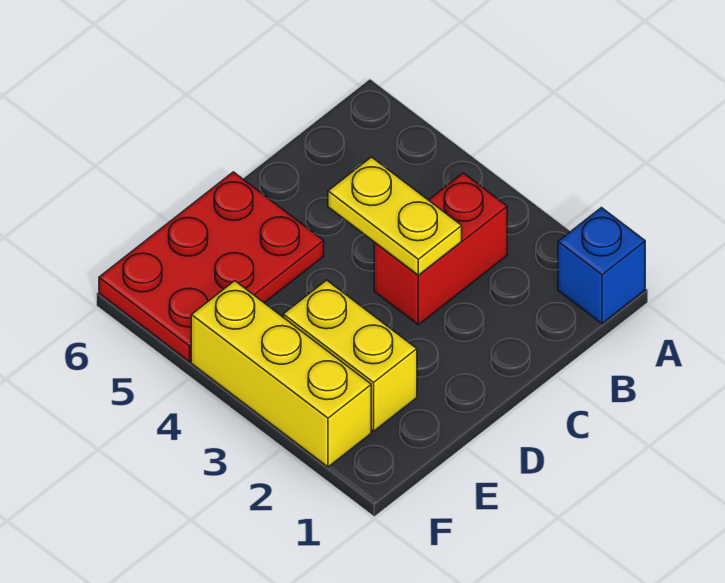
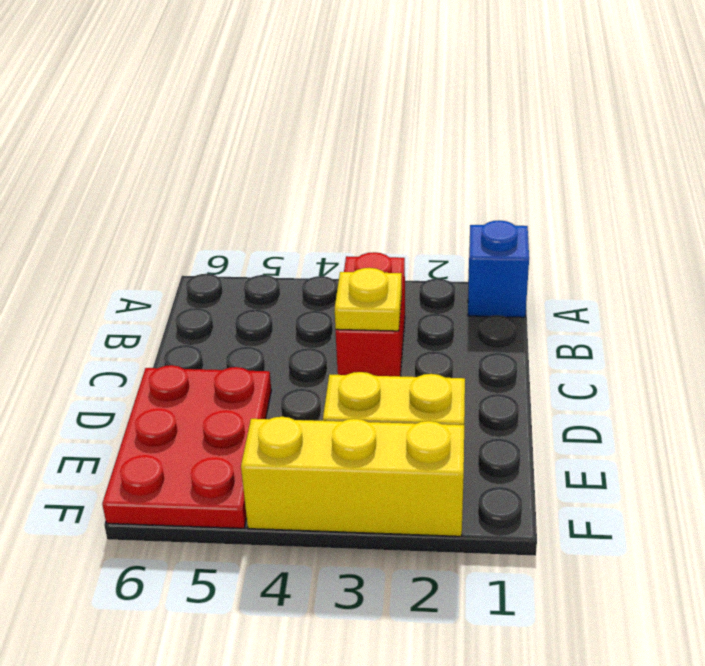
yellow plate C3:C4 level 2 -> yellow plate C3 level 2

